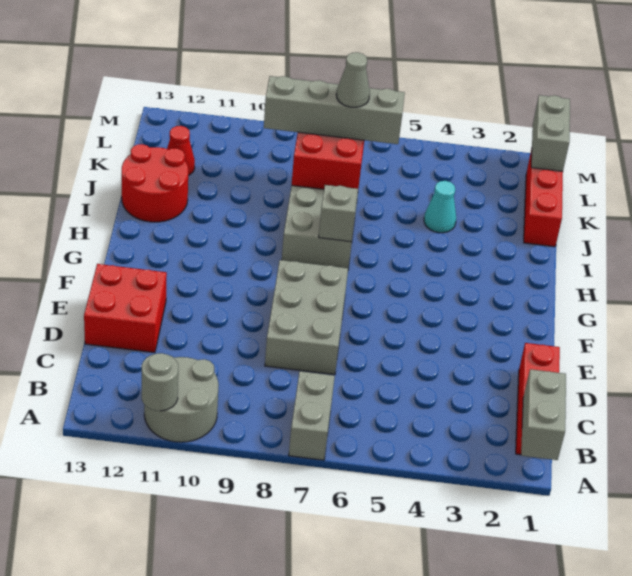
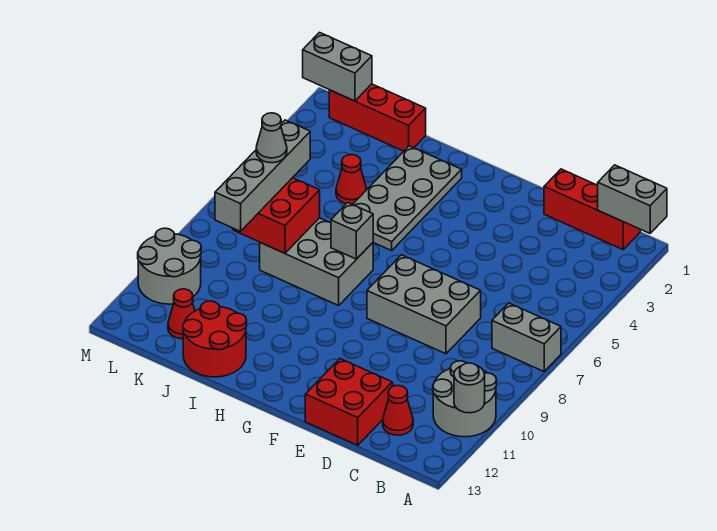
none -> red cone C12 level 1
none -> grey plate H2:I5 level 1
cyan cone J4 level 1 -> red cone J4 level 1
none -> grey round brick L10:M11 level 1

